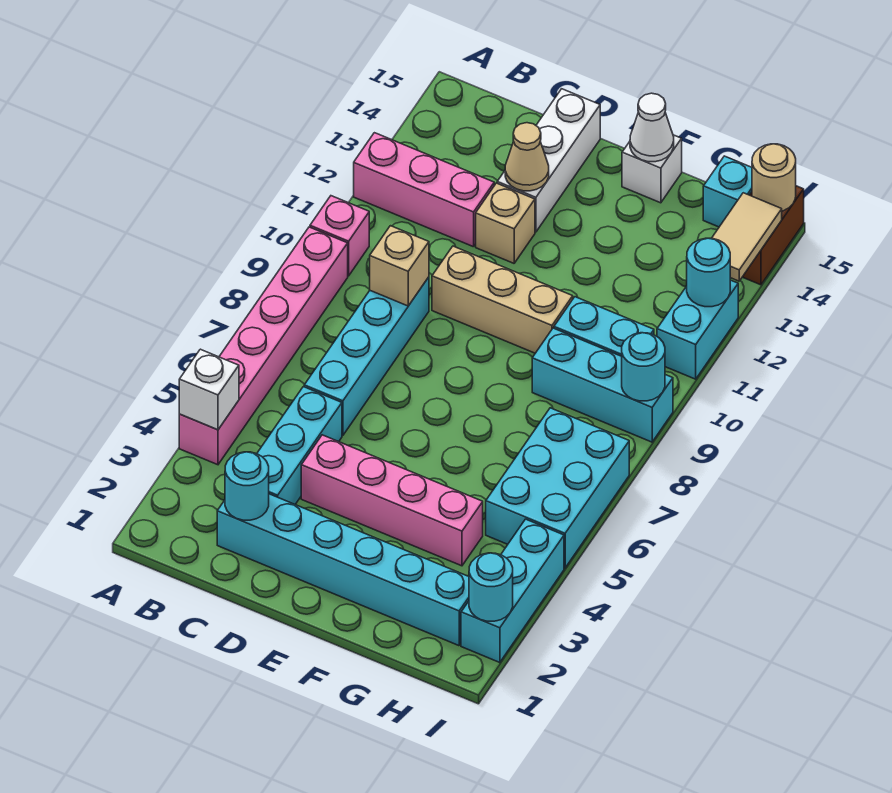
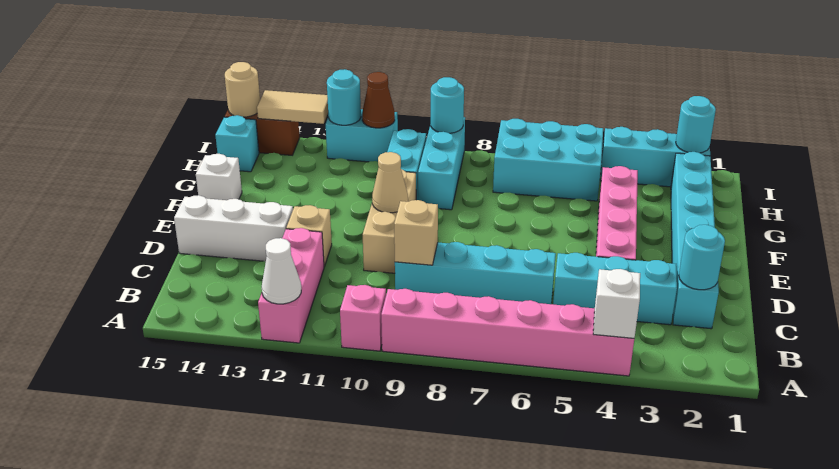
tan cone D13 level 2 -> tan cone E10 level 2
white cone F15 level 2 -> white cone A12 level 2
none -> brown cone I11 level 2

